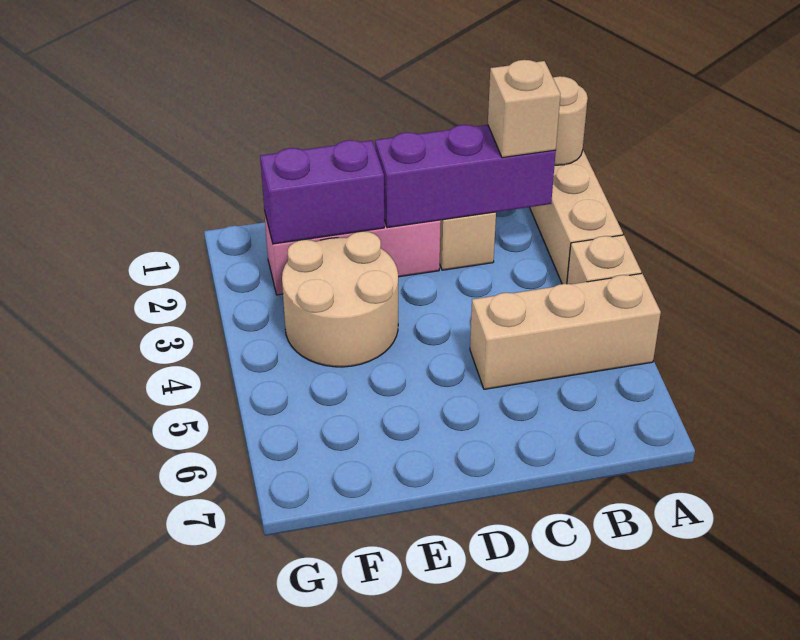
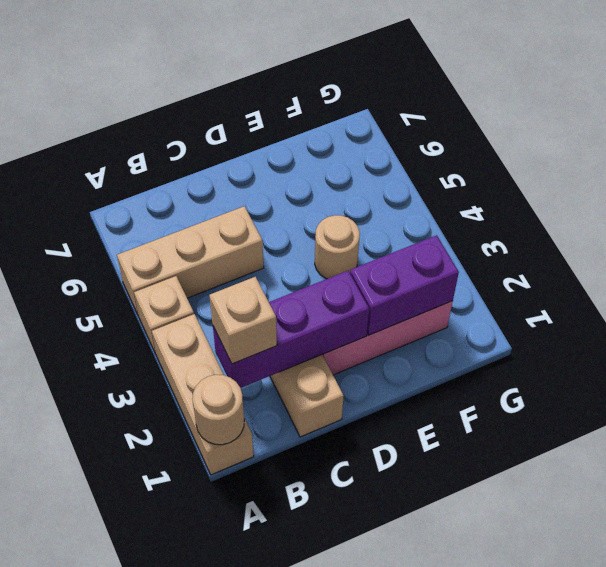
tan round brick E3:F4 level 1 -> tan round brick E4 level 1

